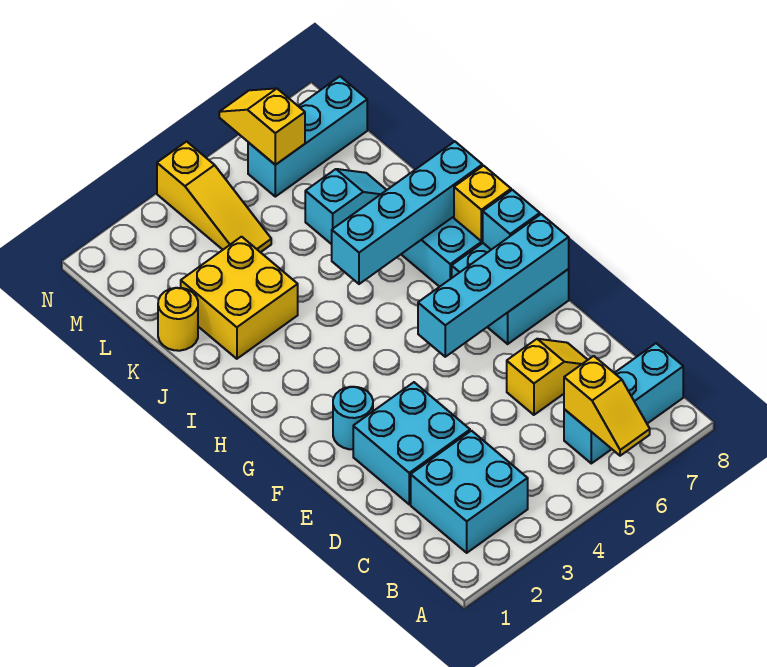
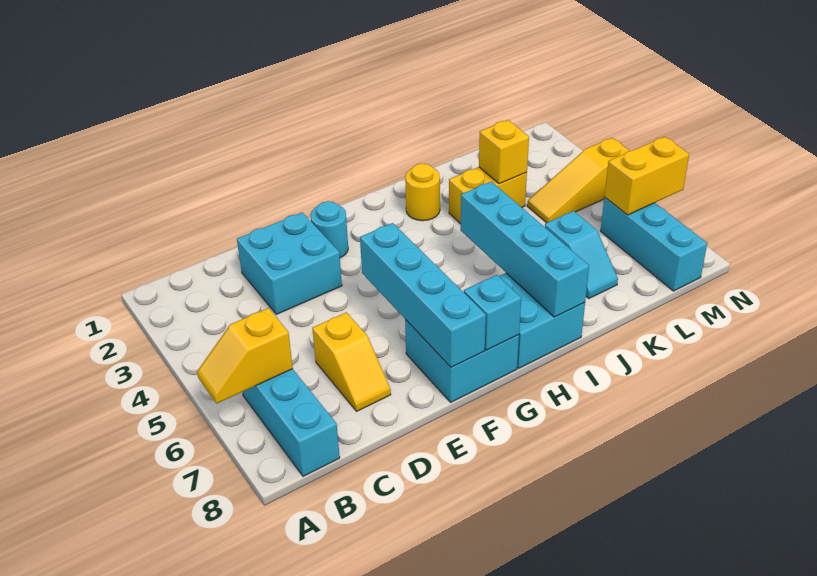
cyan brick B2:C3 level 1 -> none
yellow brick H8 level 2 -> yellow brick K3 level 2
yellow brick J2:K3 level 1 -> yellow brick J3:K3 level 1
yellow round brick K1 level 1 -> yellow round brick I2 level 1
yellow slope M6:N6 level 2 top M -> yellow brick M6:N6 level 2

